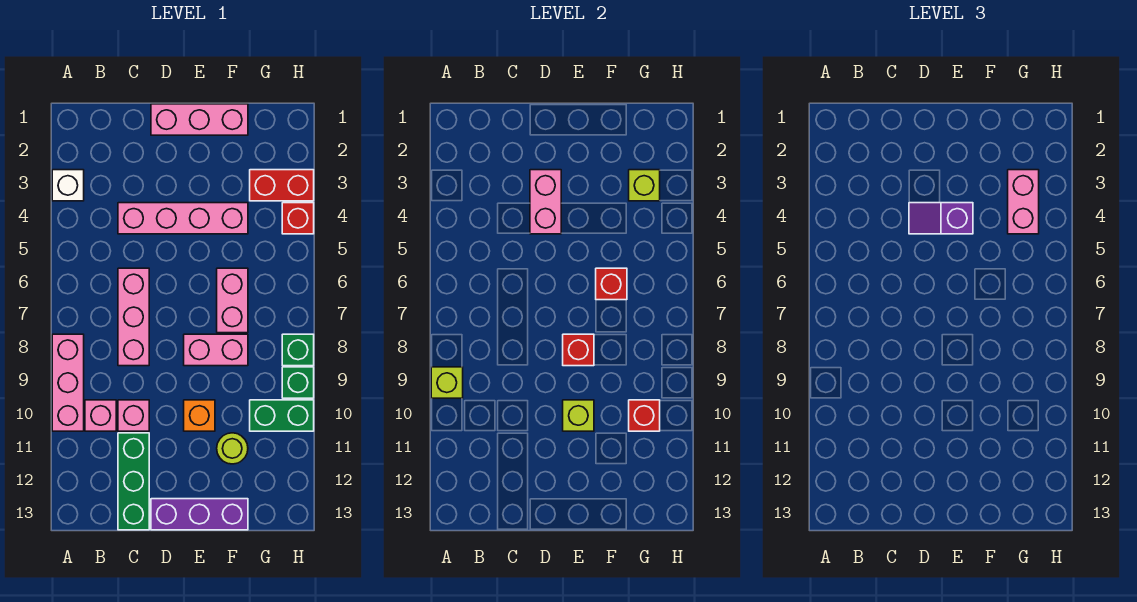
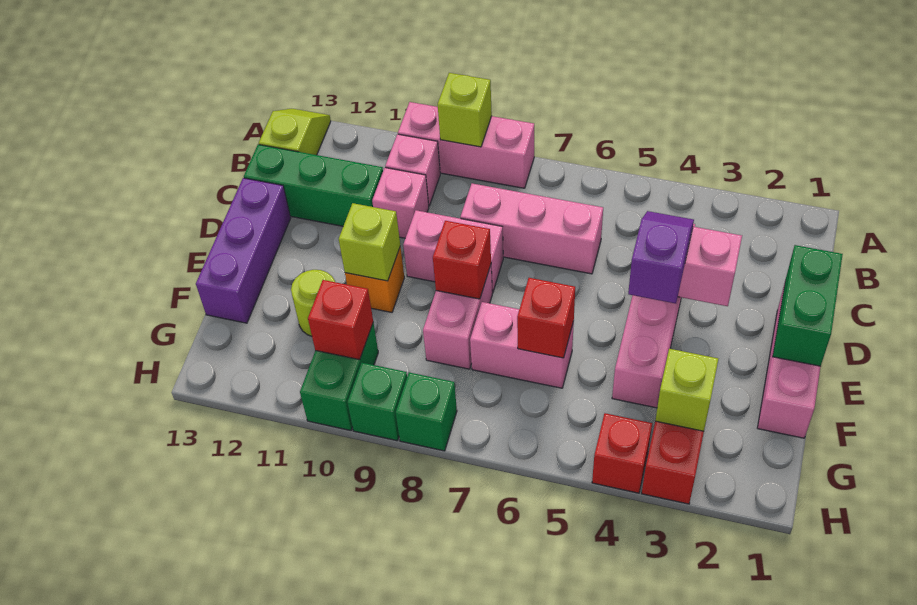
white brick A3 level 1 -> none
none -> lime slope A13:B13 level 1 top B
none -> green brick D1:E1 level 2
pink brick G3:G4 level 3 -> pink brick D8:D9 level 1

